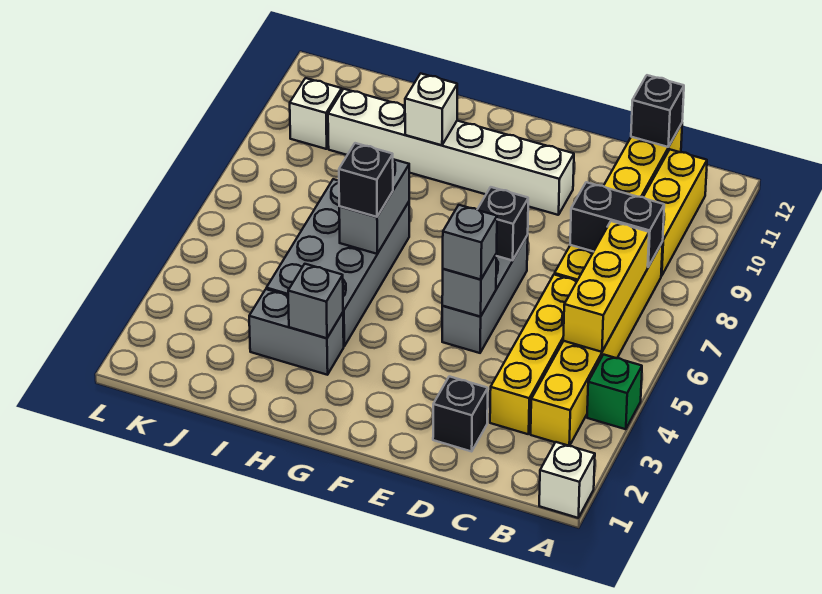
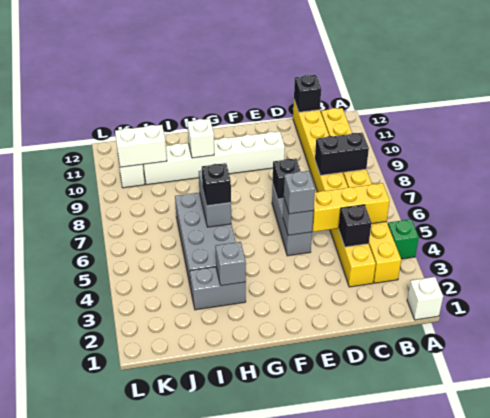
yellow brick B5:B7 level 2 -> yellow brick B5:D5 level 2
black brick D2 level 1 -> black brick C4 level 2
none -> white brick J10:K10 level 2

